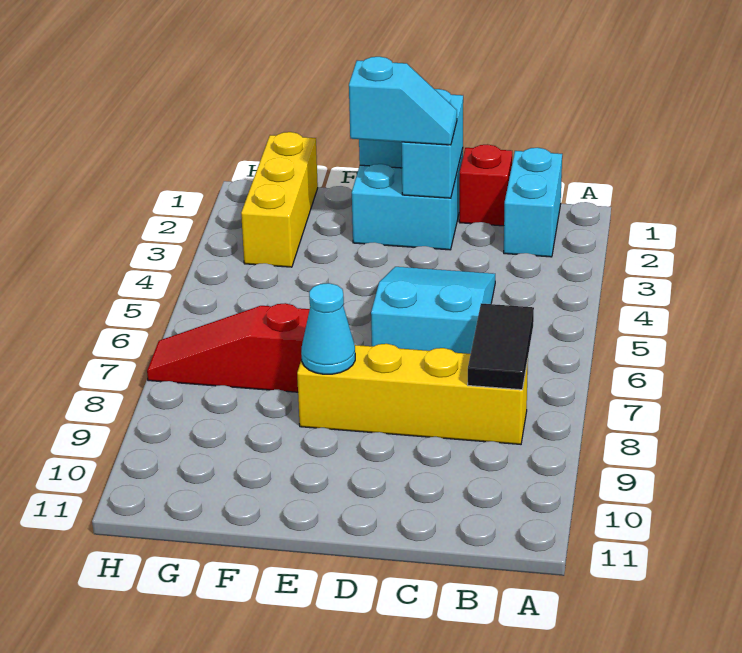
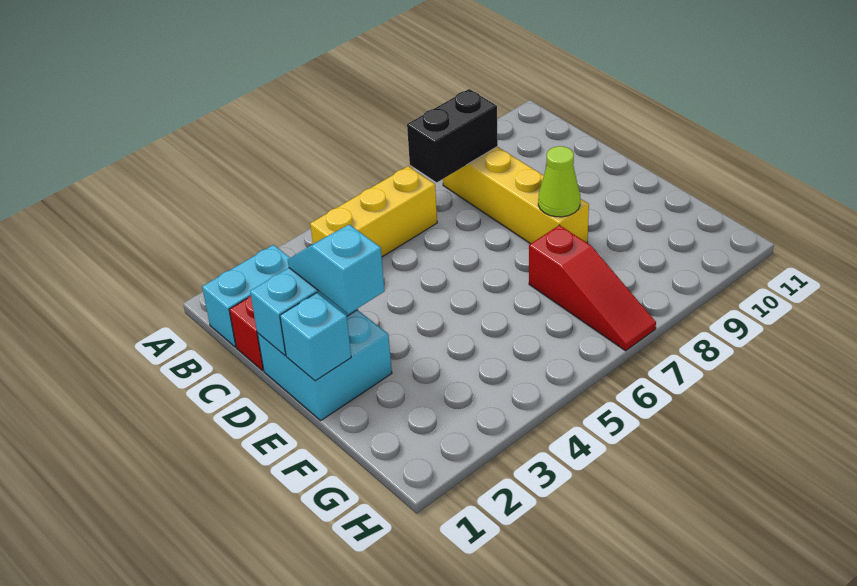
black tile B7:B8 level 2 -> black brick B7:B8 level 2
cyan slope C4:D6 level 1 top 6 -> none
cyan cone E8 level 2 -> lime cone E8 level 2
yellow brick G1:G3 level 1 -> yellow brick B4:B6 level 1

